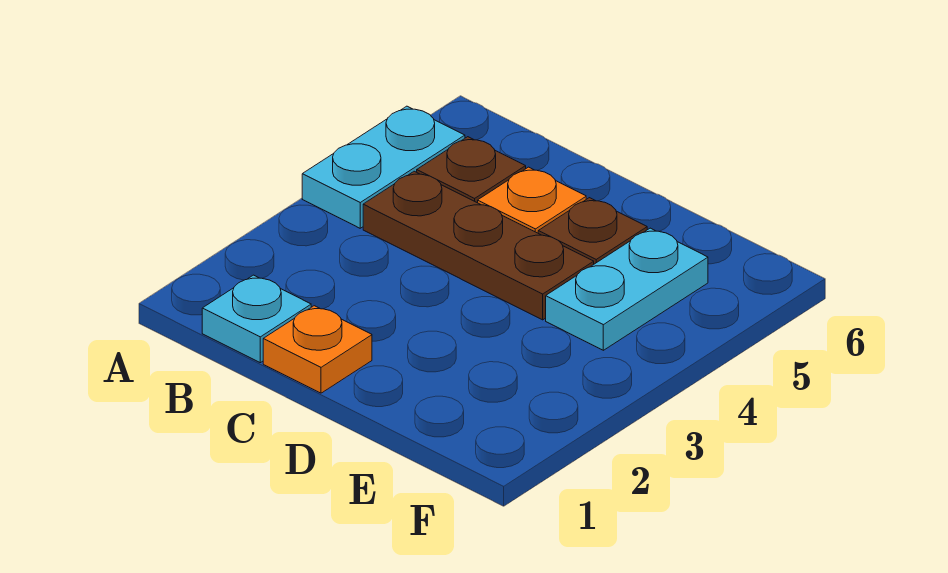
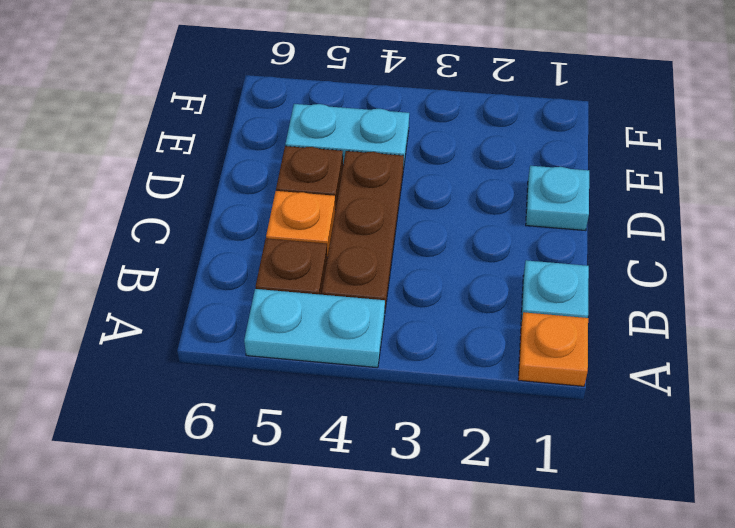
orange plate C1 level 1 -> orange plate A1 level 1
none -> cyan plate D1 level 1

